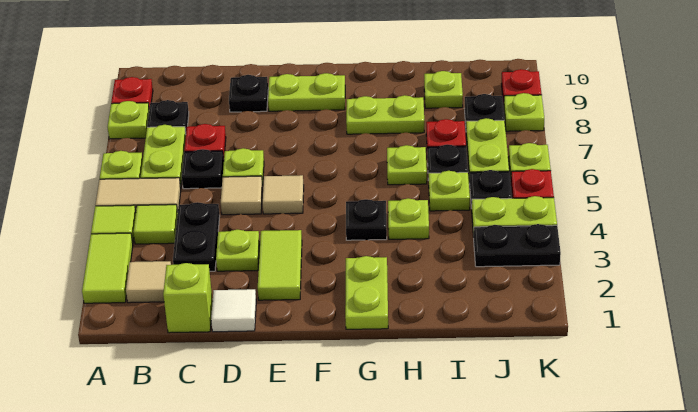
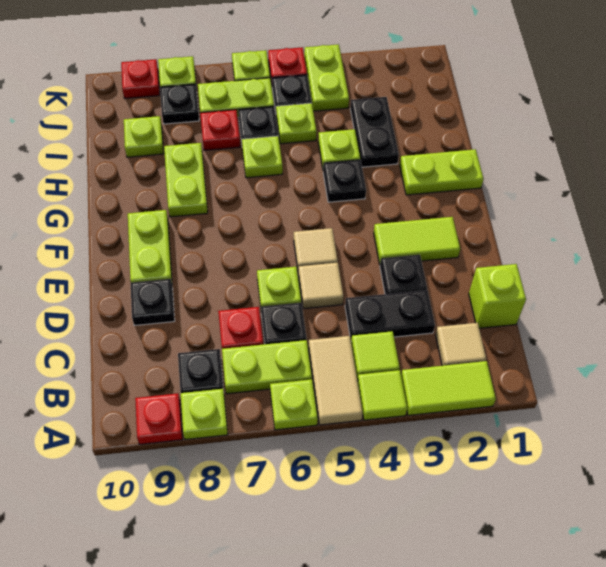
white tile D1 level 1 -> none
lime plate D3 level 1 -> black plate D3 level 1
black plate J3:K3 level 1 -> black plate H3:I3 level 1

